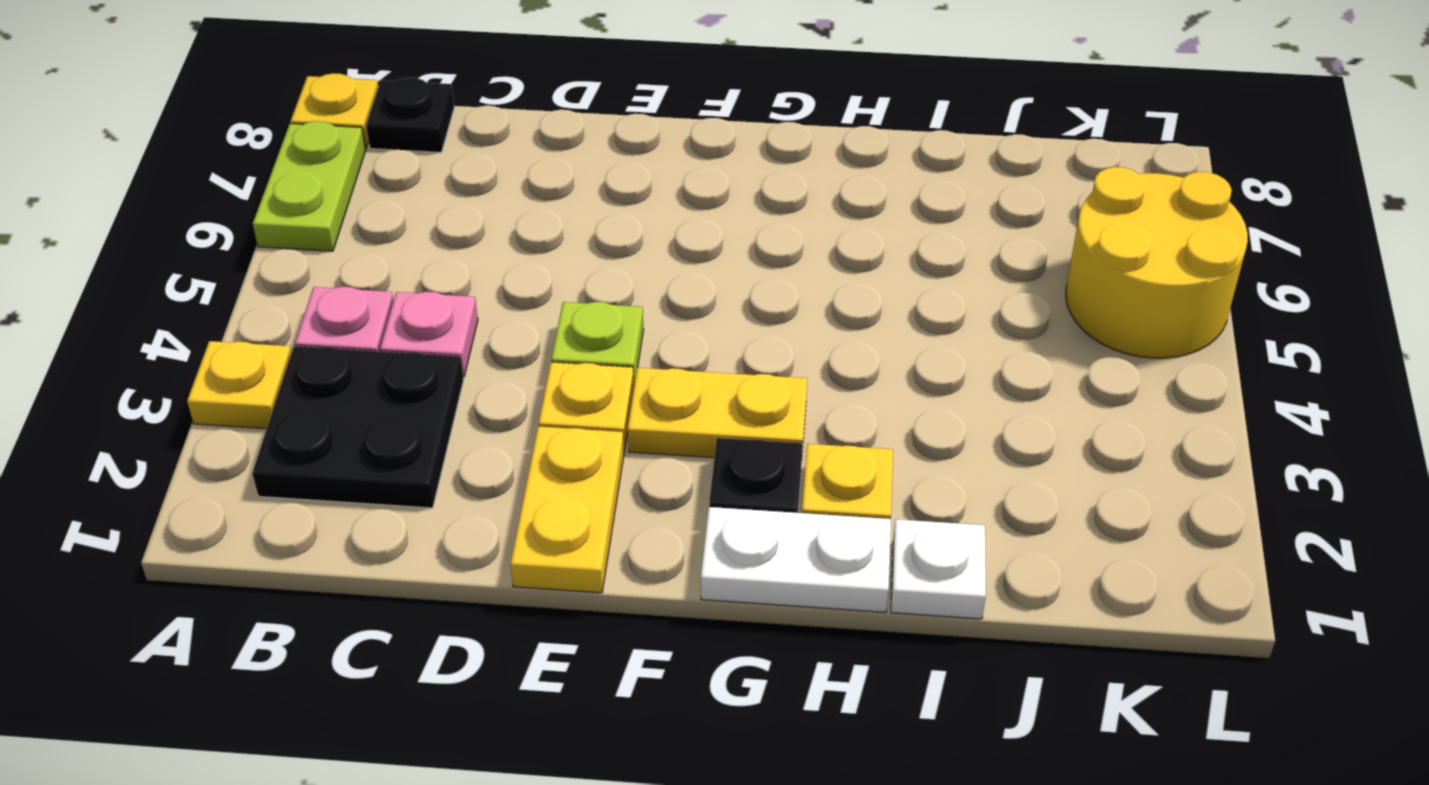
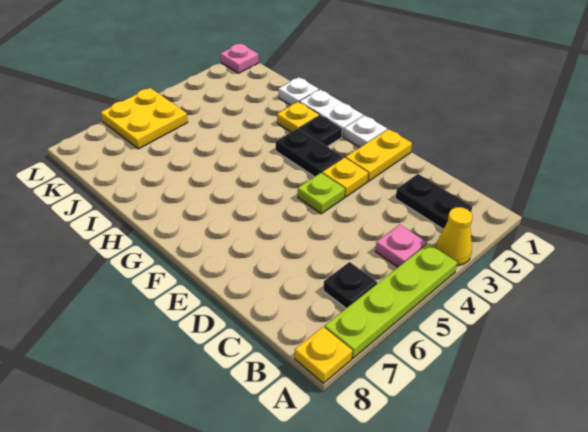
yellow plate A3 level 1 -> yellow cone A3 level 1
lime plate A6:A7 level 1 -> lime plate A4:A7 level 1
black plate B2:C3 level 1 -> black plate B2:C2 level 1
black plate B8 level 1 -> black plate B6 level 1
pink plate C4 level 1 -> pink plate L1 level 1
none -> white plate F1 level 1
yellow plate F3:G3 level 1 -> black plate F3:G3 level 1
yellow round brick K5:L6 level 1 -> yellow plate K5:L6 level 1

